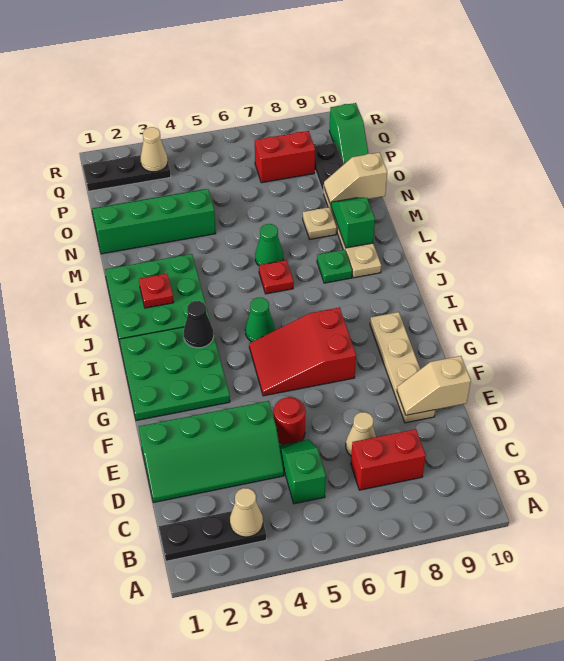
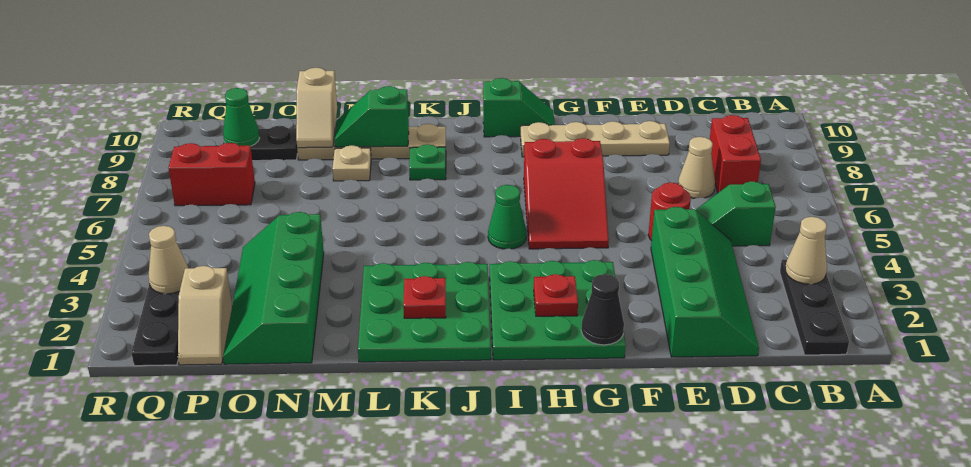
tan slope E9:E10 level 2 top 10 -> tan slope P1:P2 level 1 top 2
black cone I3 level 2 -> black cone G1 level 2
red plate K6 level 1 -> red plate H2 level 2
green cone L6 level 1 -> green cone P9 level 2
red brick P7:P8 level 1 -> red brick P7:Q7 level 1
green slope P10:Q10 level 1 top Q -> green slope H10:I10 level 1 top I

